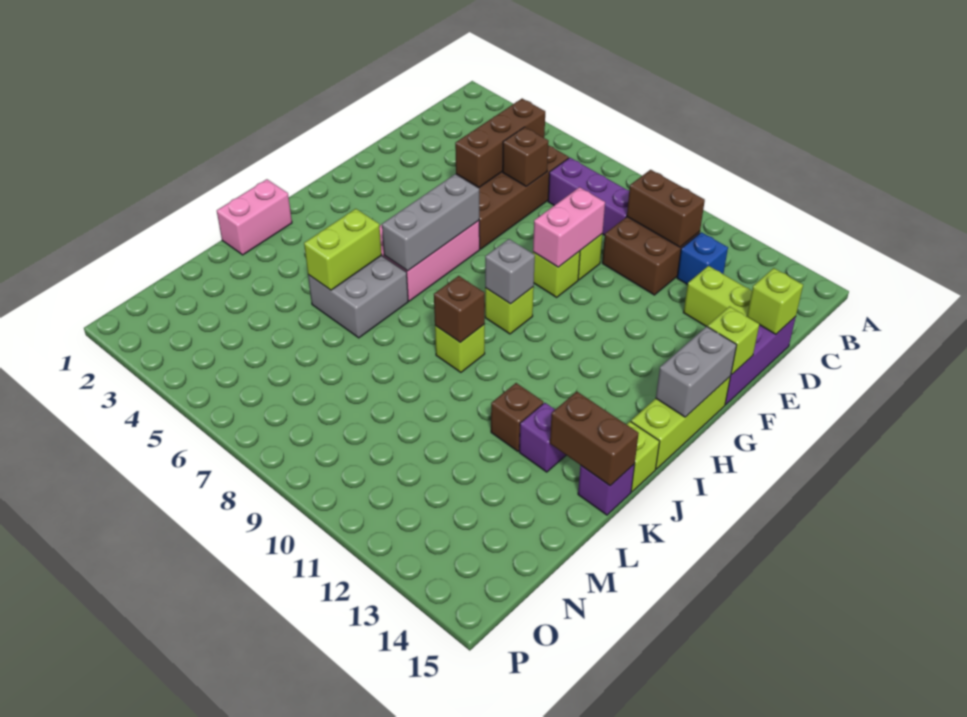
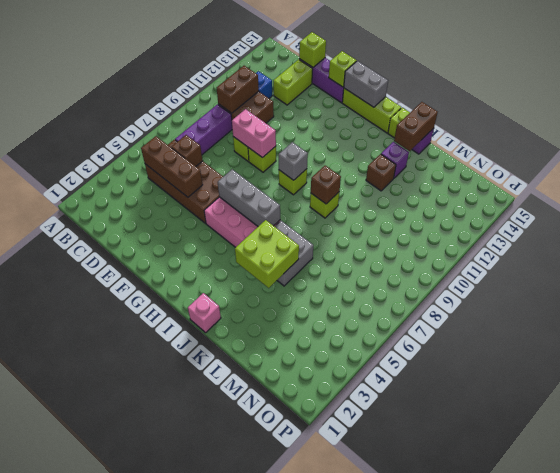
pink brick J1:K1 level 1 -> pink brick J1 level 1
lime brick J5:K5 level 2 -> lime brick J4:K5 level 2

